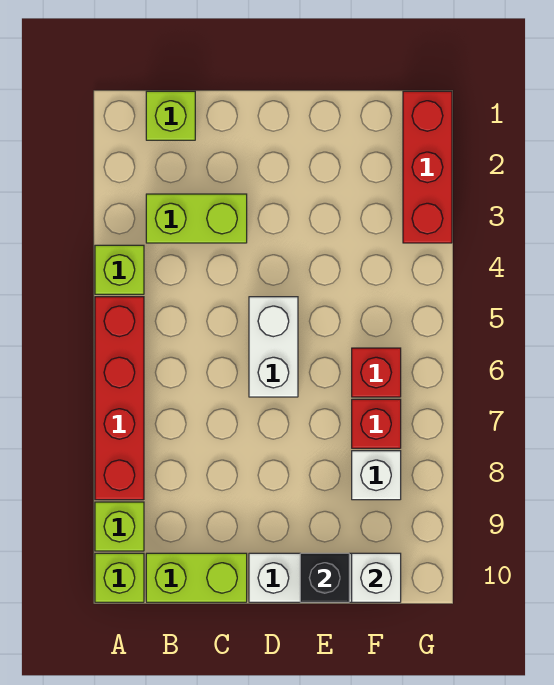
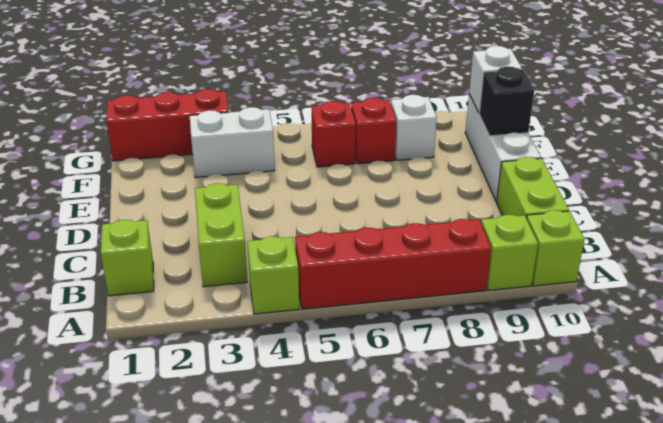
white brick D5:D6 level 1 -> white brick F3:F4 level 1

